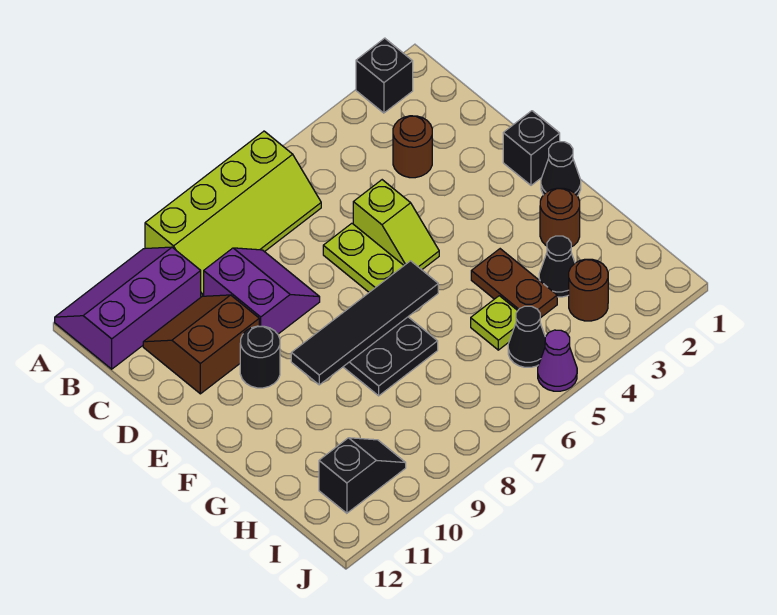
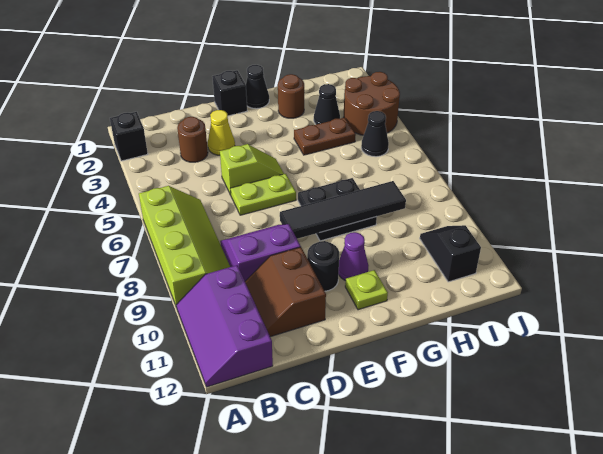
none -> yellow cone D3 level 1
black tile F6:F9 level 2 -> black tile E8:H8 level 2
lime plate H5 level 1 -> lime plate F11 level 1
brown round brick I3 level 1 -> brown round brick I3:J4 level 1
purple cone J5 level 1 -> purple cone F10 level 1

